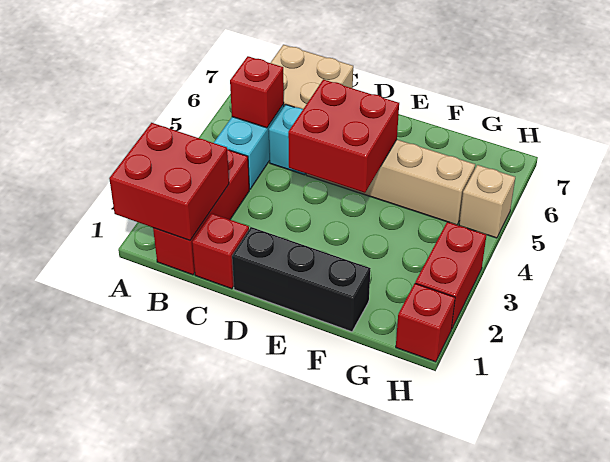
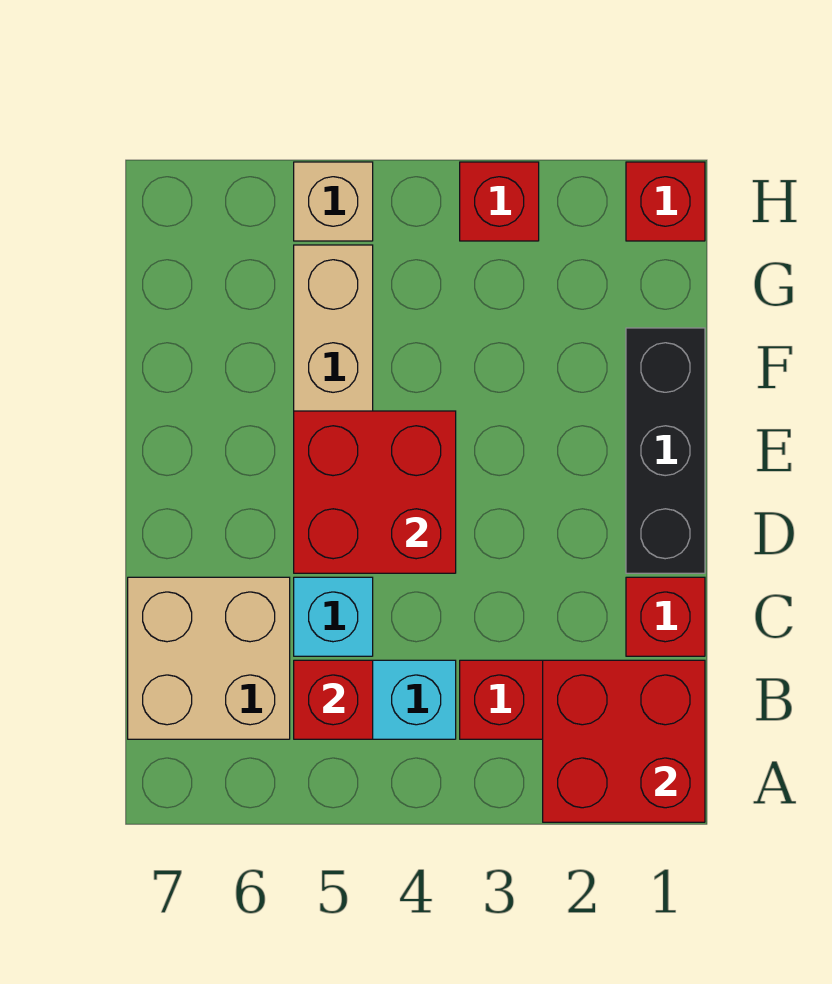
red brick H2:H3 level 1 -> red brick H3 level 1

